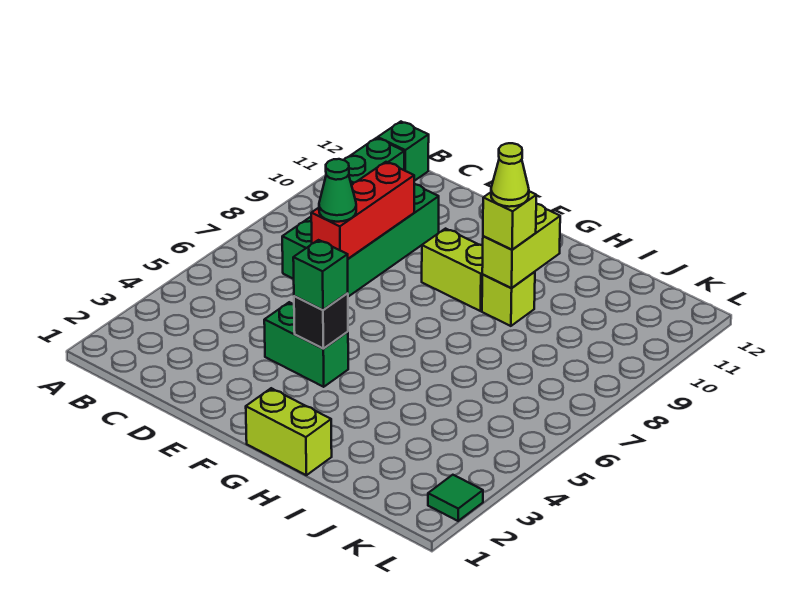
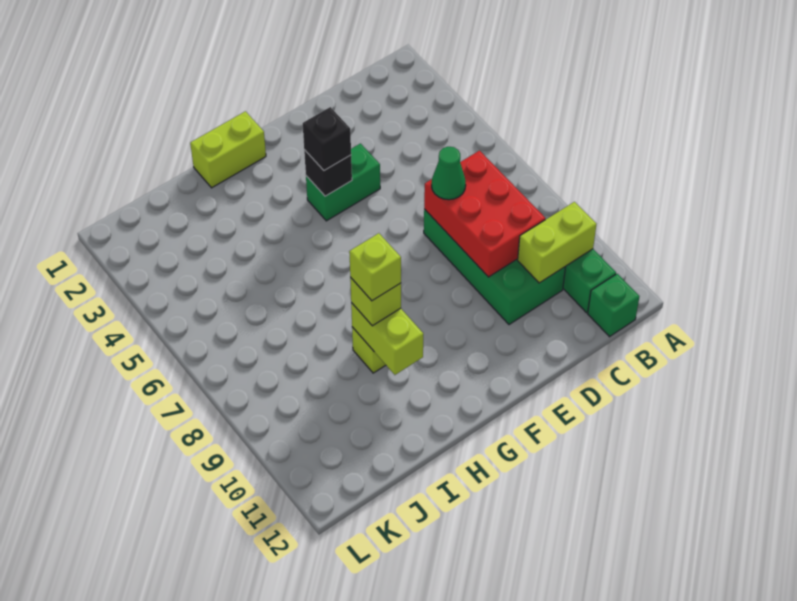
red brick D7:D9 level 2 -> red brick C7:D9 level 2
green brick F4 level 3 -> black brick F4 level 3
lime brick F9:G9 level 1 -> lime brick B10:C10 level 2
lime cone H9 level 4 -> lime brick H9 level 4
green tile L2 level 1 -> none

